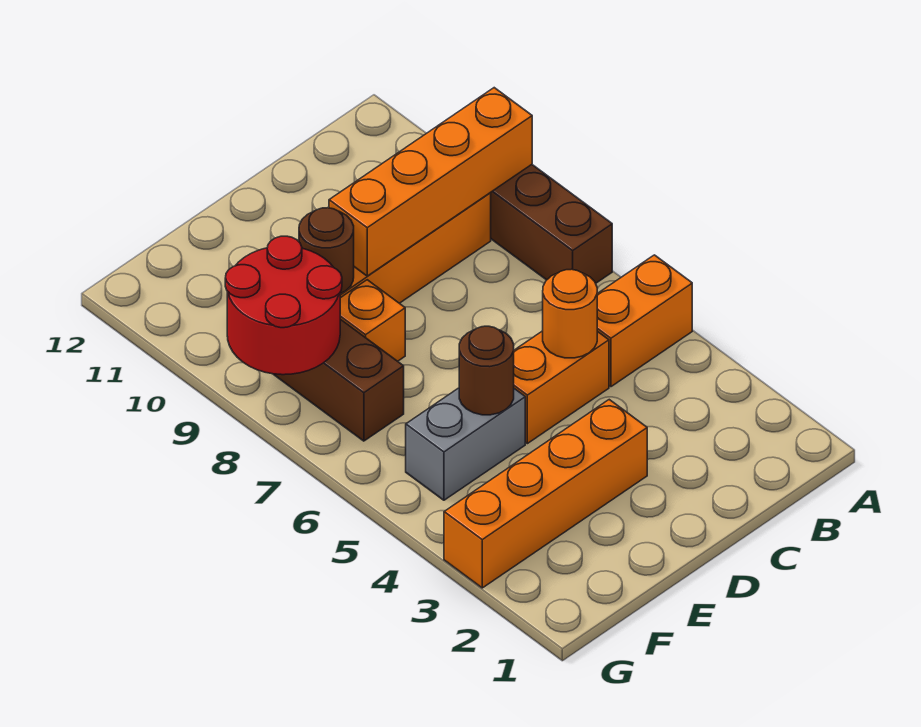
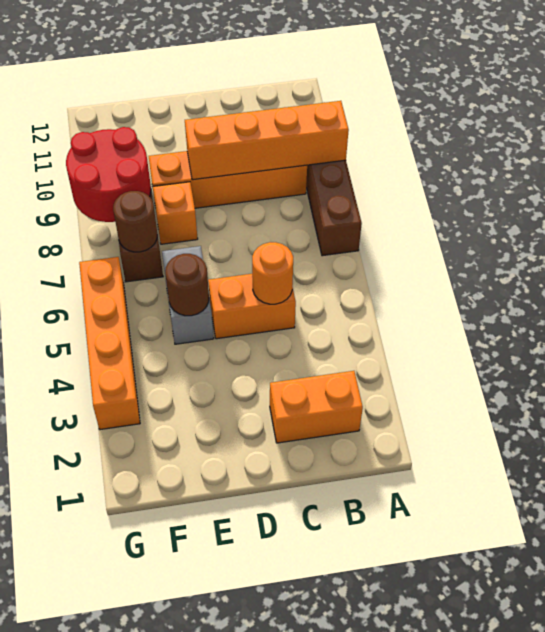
orange brick A5:B5 level 1 -> orange brick B2:C2 level 1
orange brick D3:G3 level 1 -> orange brick G3:G6 level 1
grey brick E5:F5 level 1 -> grey brick E5:E6 level 1
brown round brick E9 level 2 -> brown round brick F7 level 2

